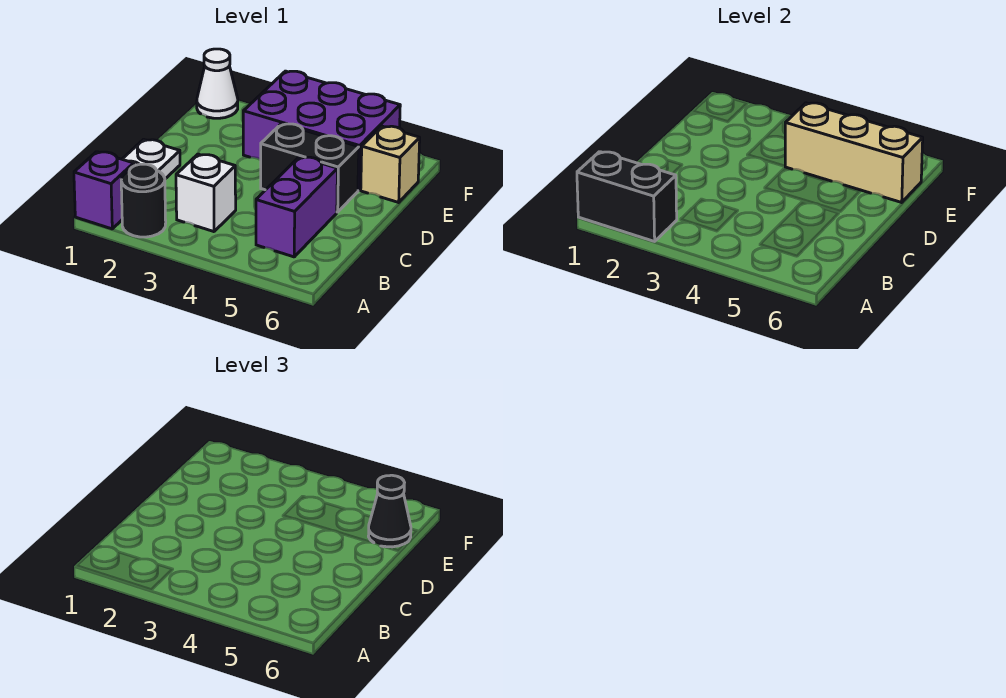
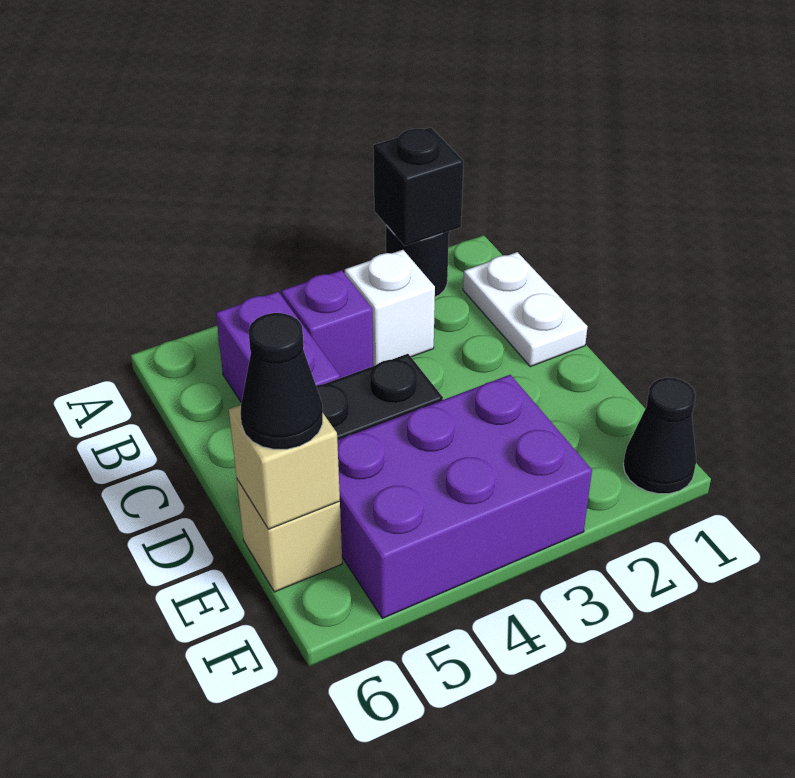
purple brick A1 level 1 -> purple brick B4 level 1
black brick A1:A2 level 2 -> black brick A2 level 2
tan brick E4:E6 level 2 -> tan brick E6 level 2
white cone F1 level 1 -> black cone F1 level 1

